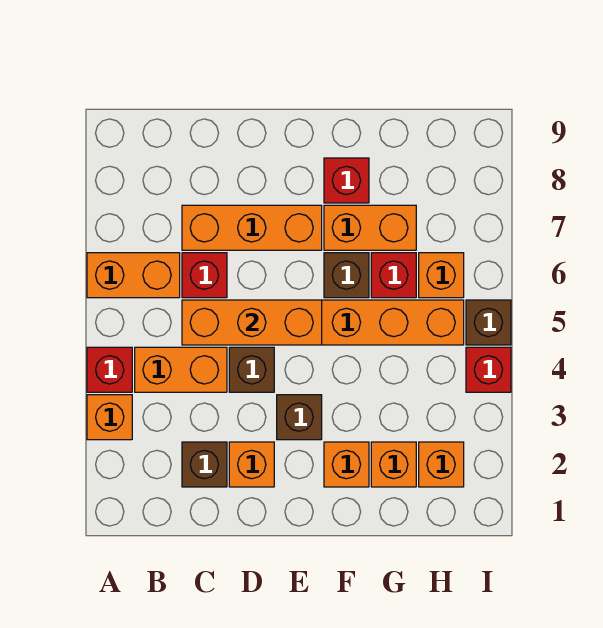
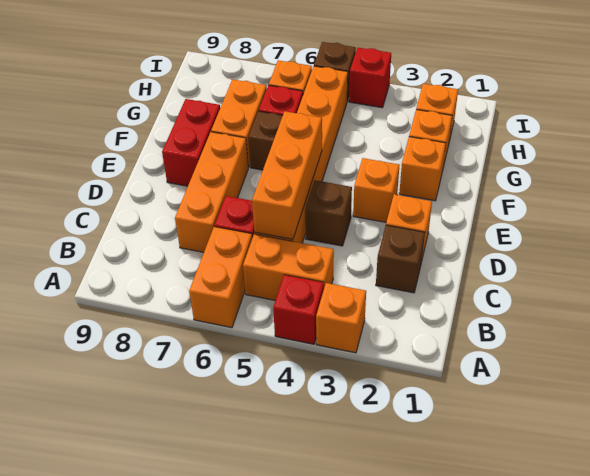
orange brick B4:C4 level 1 -> orange brick B4:B5 level 1
brown brick E3 level 1 -> orange brick E3 level 1
red brick F8 level 1 -> red brick E8:F8 level 1

